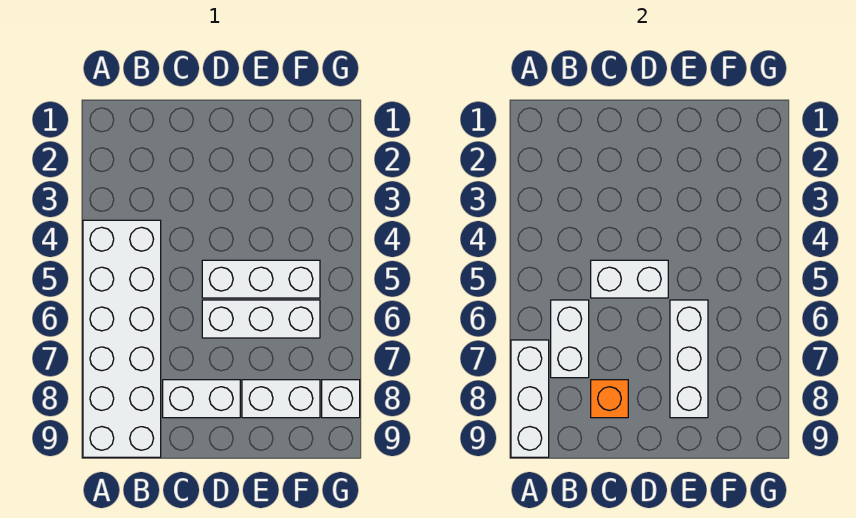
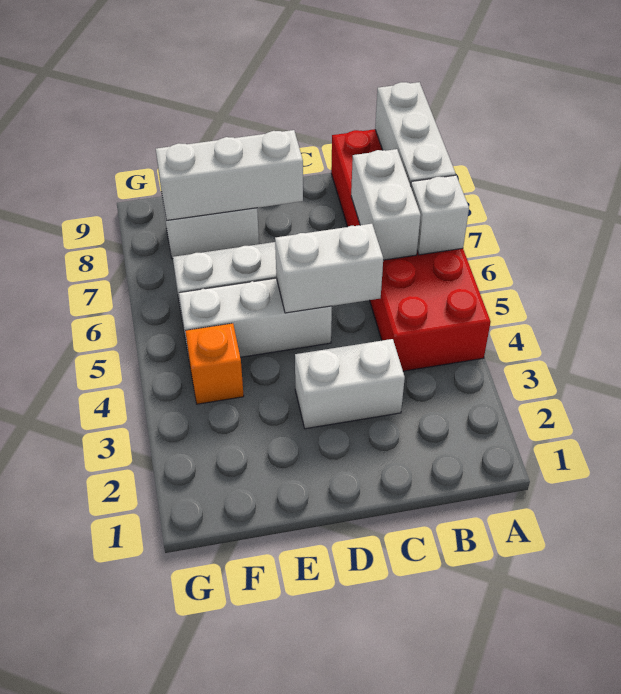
white brick A4:B9 level 1 -> red brick A4:B9 level 1
white brick C8:D8 level 1 -> white brick C3:D3 level 1
orange brick C8 level 2 -> orange brick F4 level 1
white brick E6:E8 level 2 -> white brick D8:F8 level 2
white brick G8 level 1 -> white brick A6 level 2

